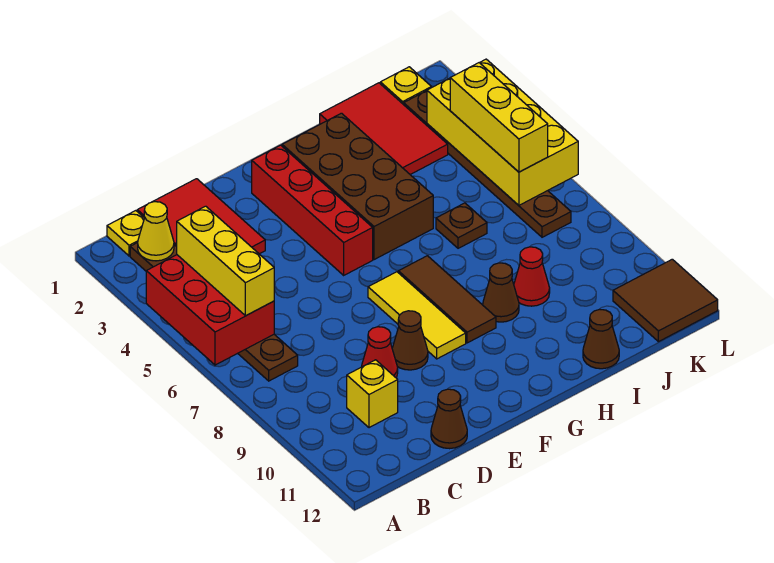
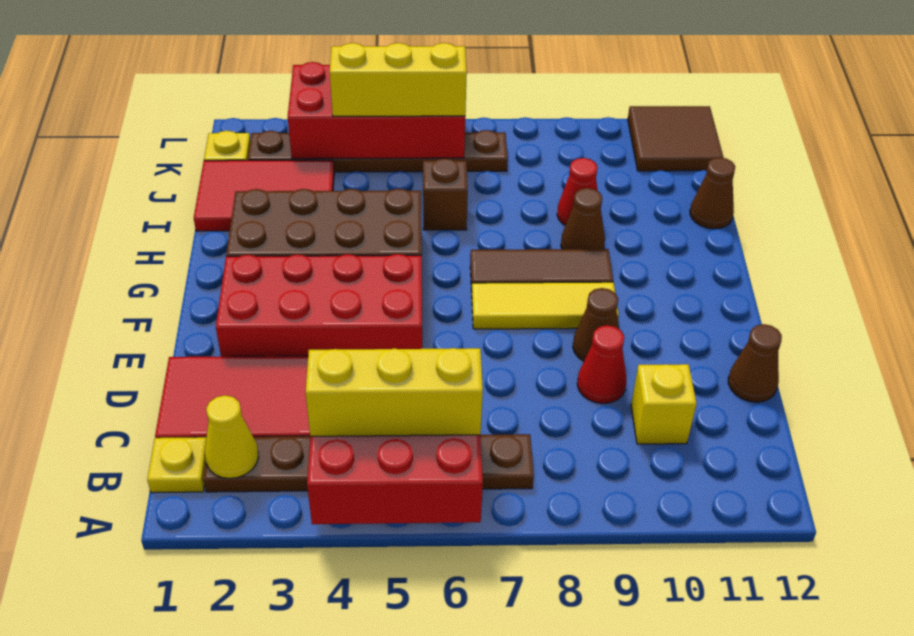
red brick F2:F5 level 1 -> red brick E2:F5 level 1
brown plate I6 level 1 -> brown brick I6 level 1
yellow brick K3:L6 level 2 -> red brick K3:L6 level 2

